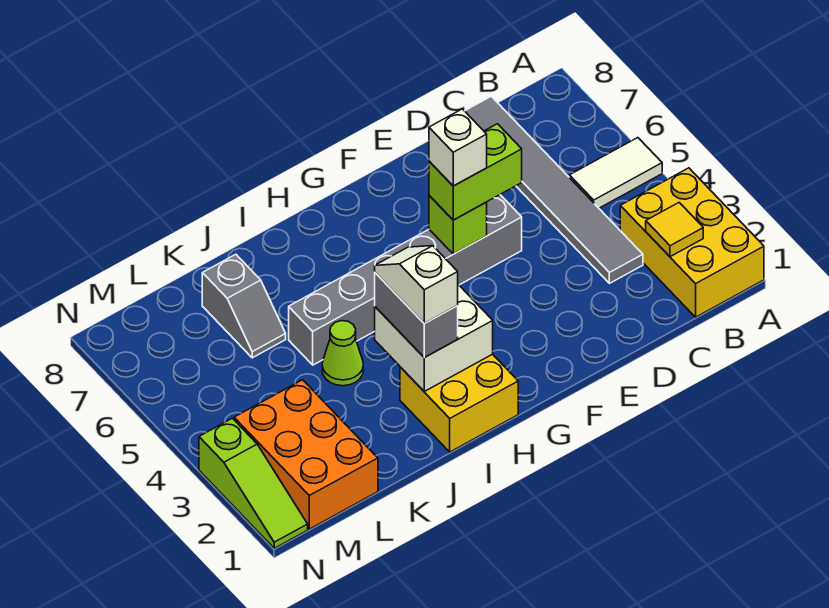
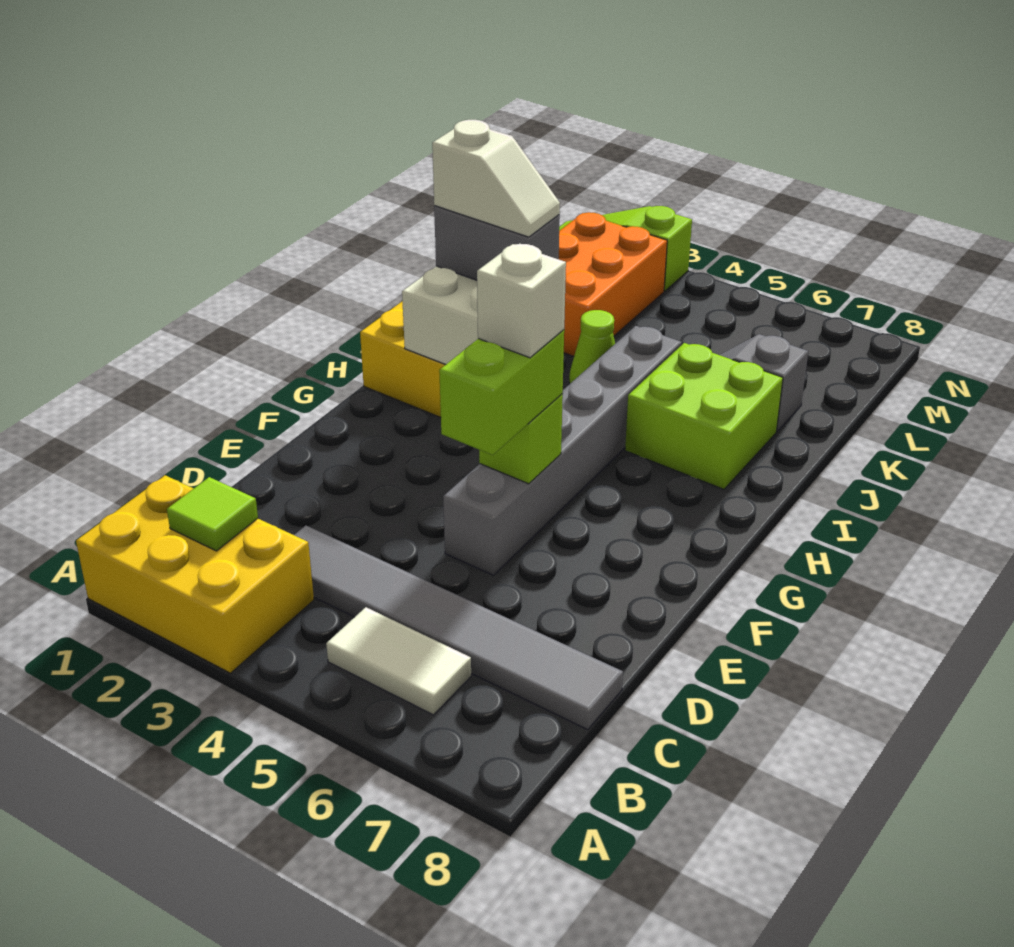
white tile A5:B5 level 1 -> white tile B5:B6 level 1
yellow tile B2 level 2 -> lime tile B2 level 2
none -> lime brick I6:J7 level 1
orange brick L1:M3 level 1 -> orange brick K2:M3 level 1

